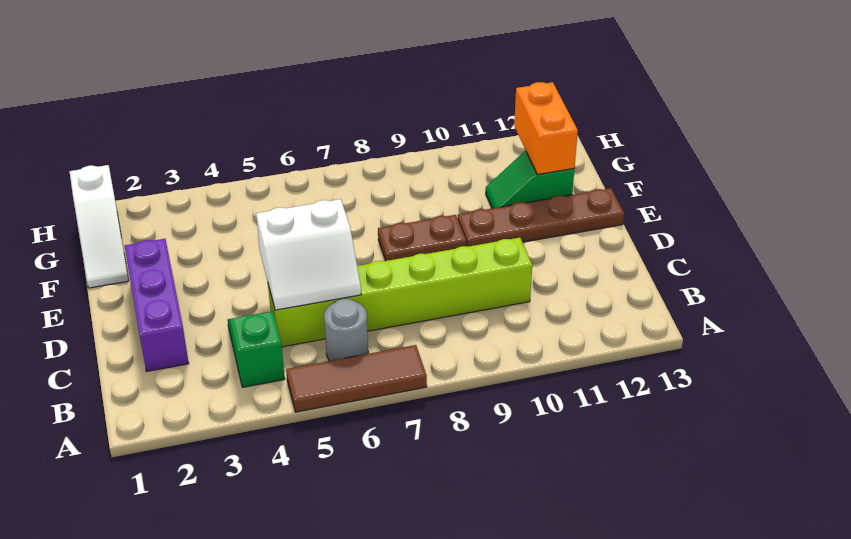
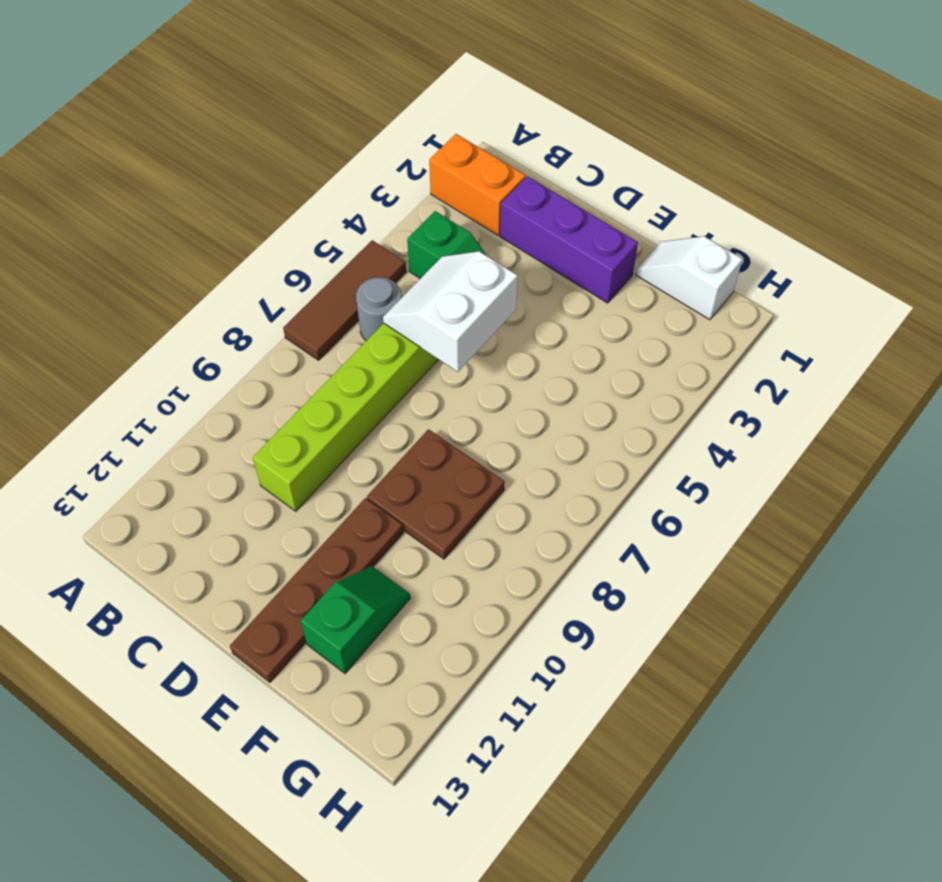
brown plate E8:E9 level 1 -> brown plate E8:F9 level 1
white slope F1:H1 level 1 top H -> white slope F1:G1 level 1 top G
orange brick F12:G12 level 2 -> orange brick A2:B2 level 1

